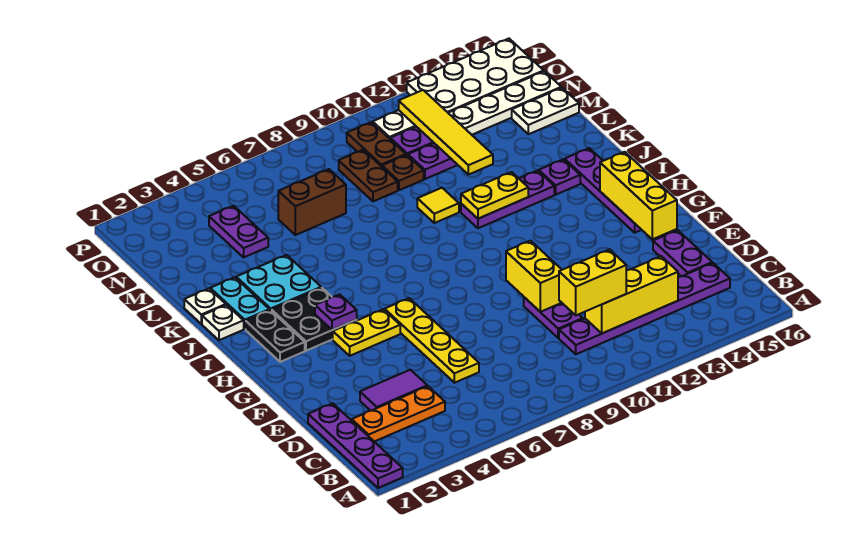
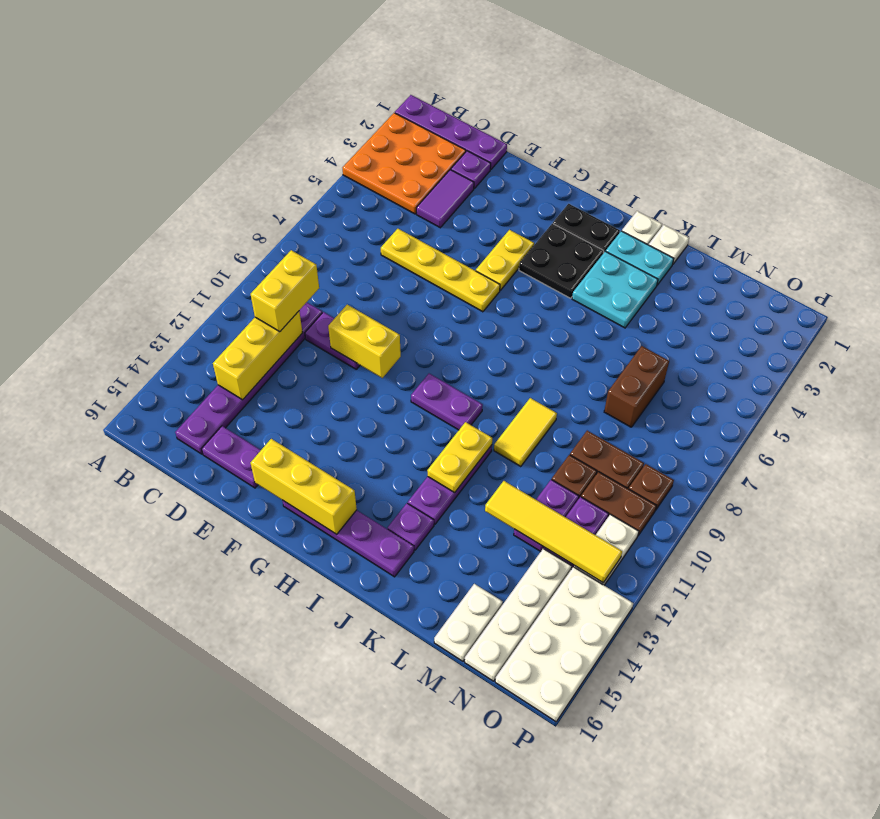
orange plate C2:C4 level 1 -> orange plate A2:C4 level 1
purple plate H4 level 2 -> purple plate D2 level 1
yellow tile K10 level 1 -> yellow tile K9:K10 level 1
purple plate M4:N4 level 1 -> purple plate H10:I10 level 1
none -> brown plate O9 level 1

